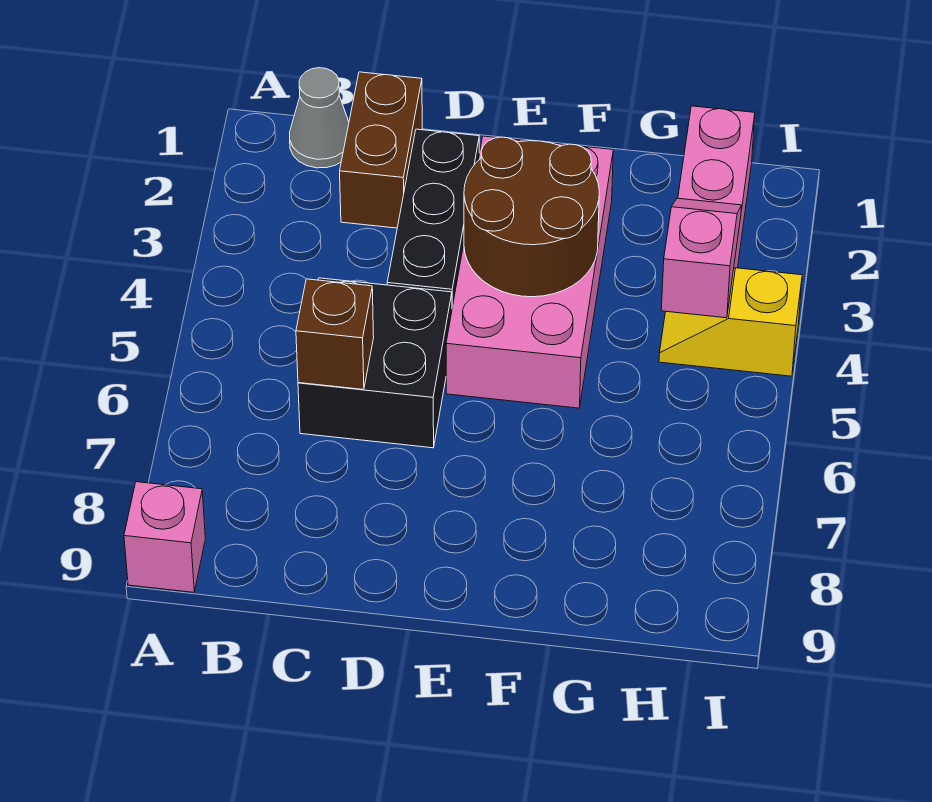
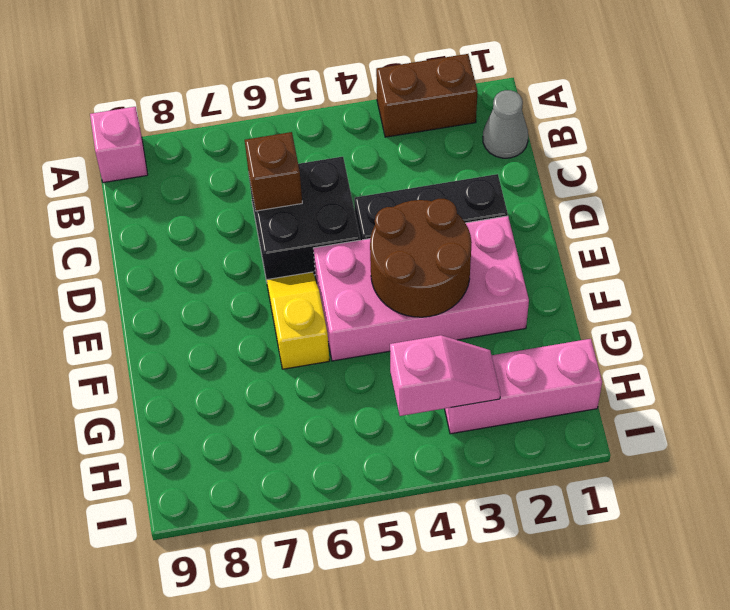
brown brick C1:C2 level 1 -> brown brick A2:A3 level 1
yellow slope H4:I4 level 1 top I -> yellow slope E6:F6 level 1 top F

